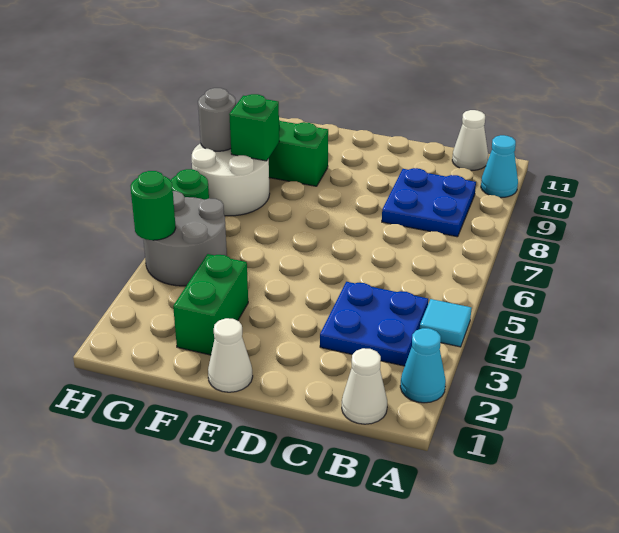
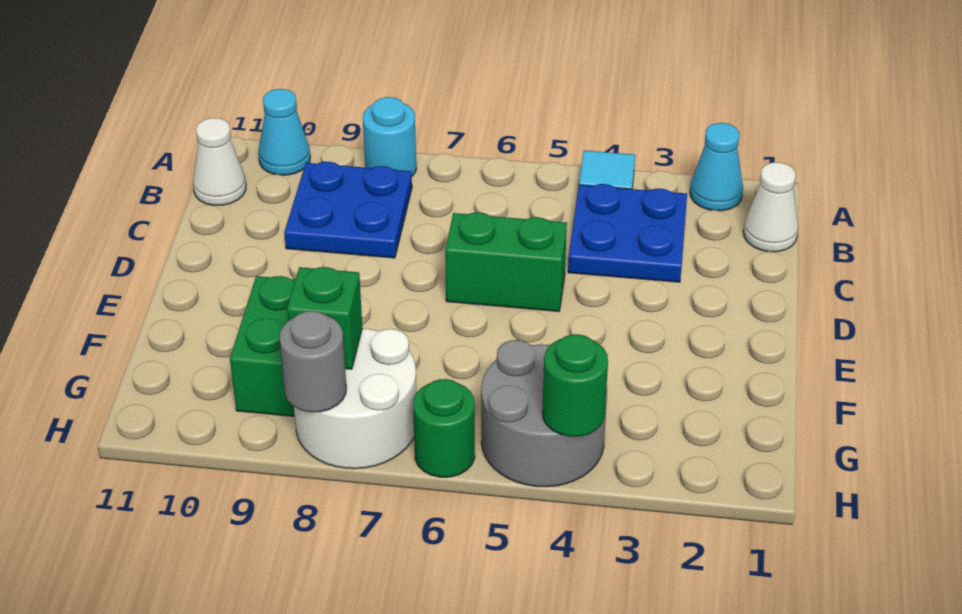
none -> cyan round brick A8 level 1
white cone E1 level 1 -> none
green brick F2:F3 level 1 -> green brick D5:D6 level 1

